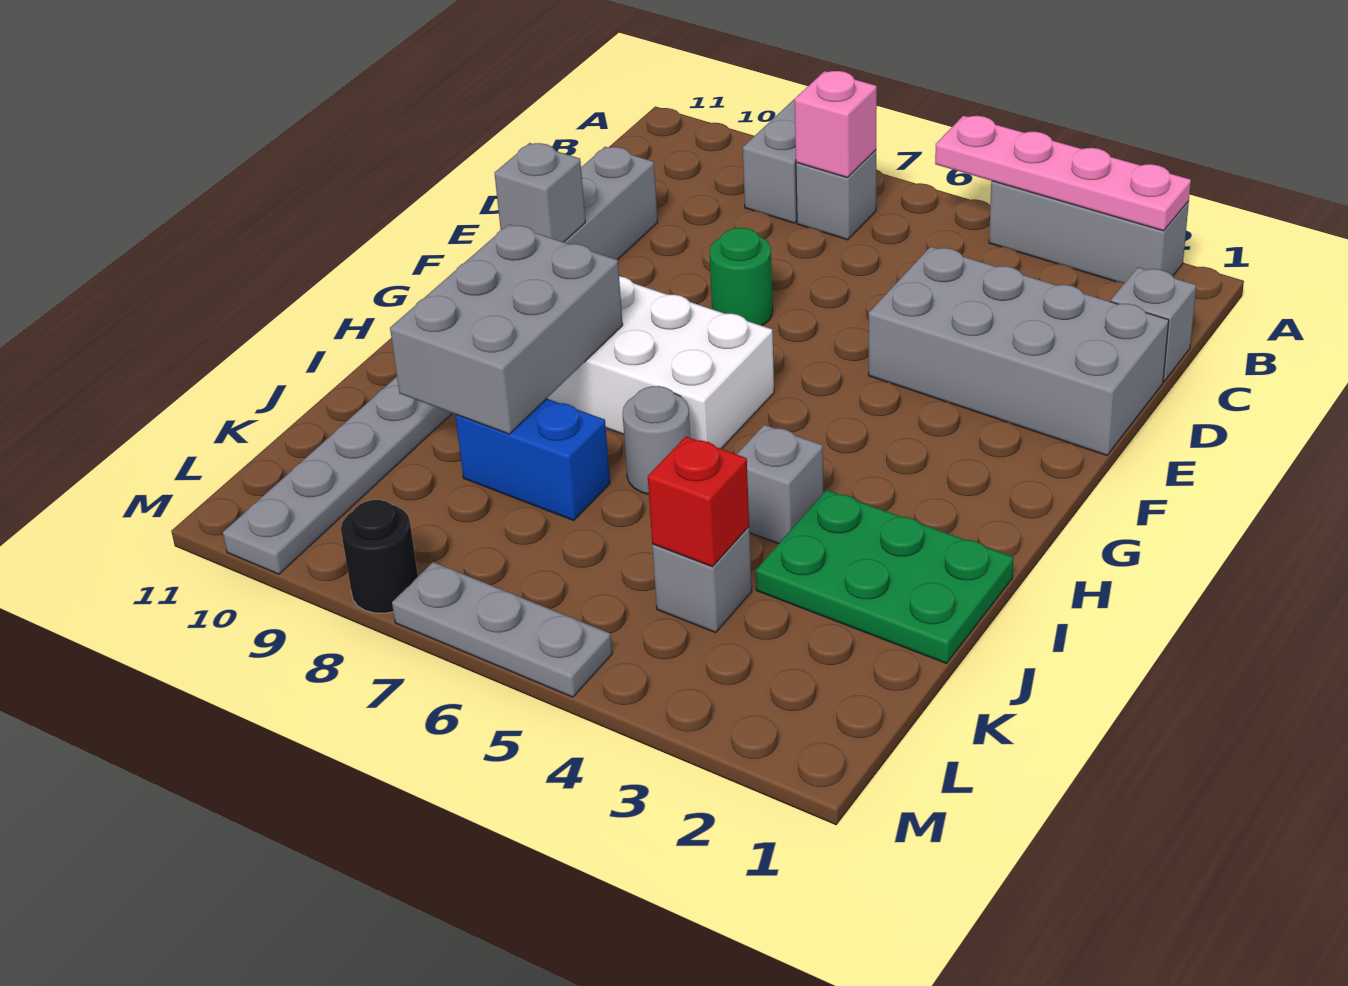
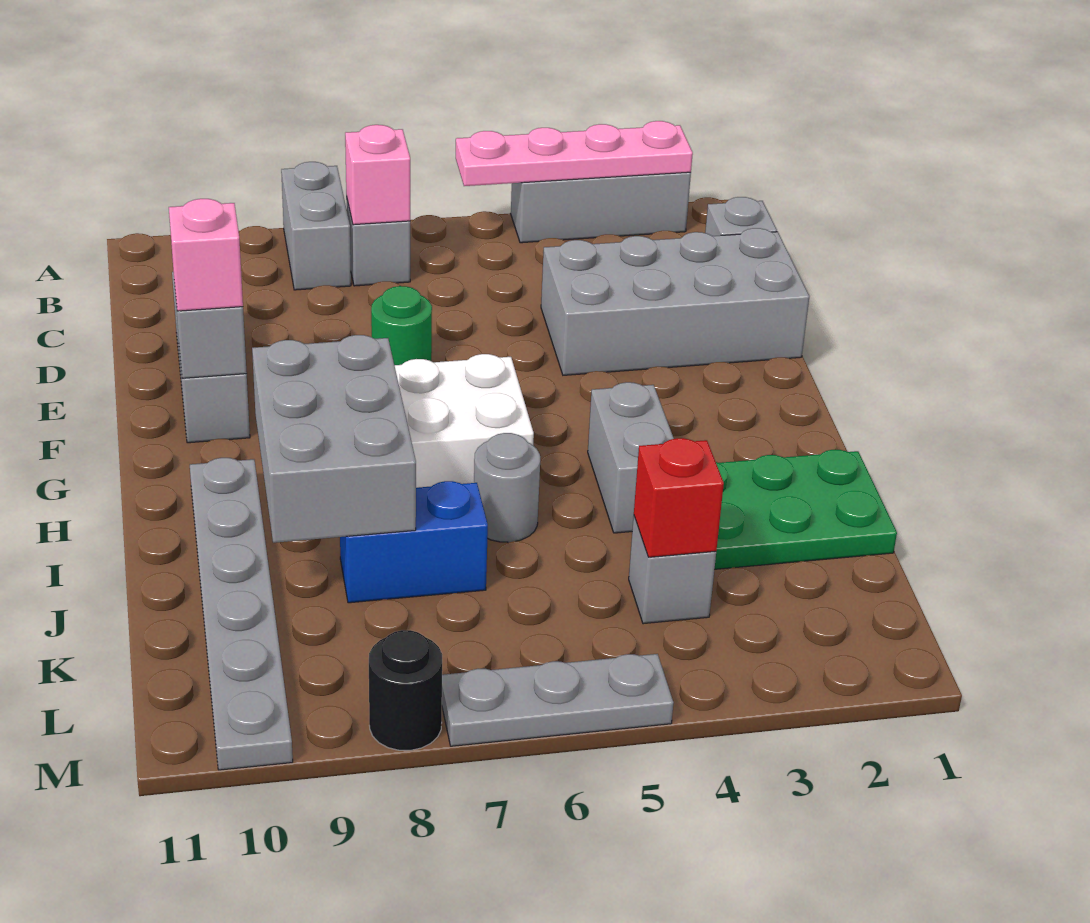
none -> pink brick F10 level 3
grey brick I4 level 1 -> grey brick H4:I4 level 1

